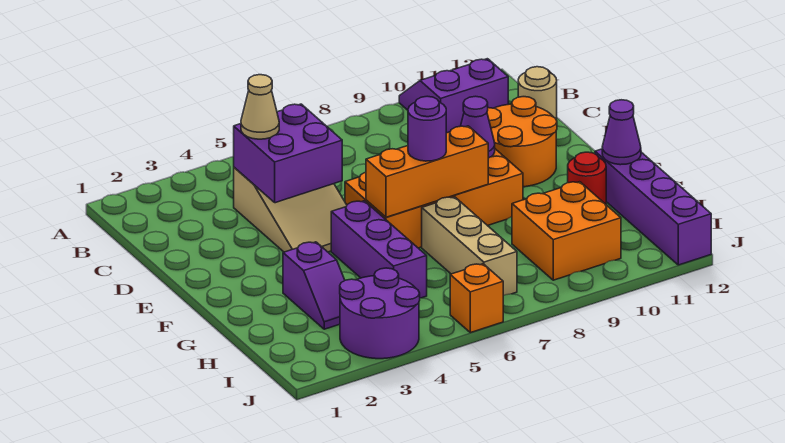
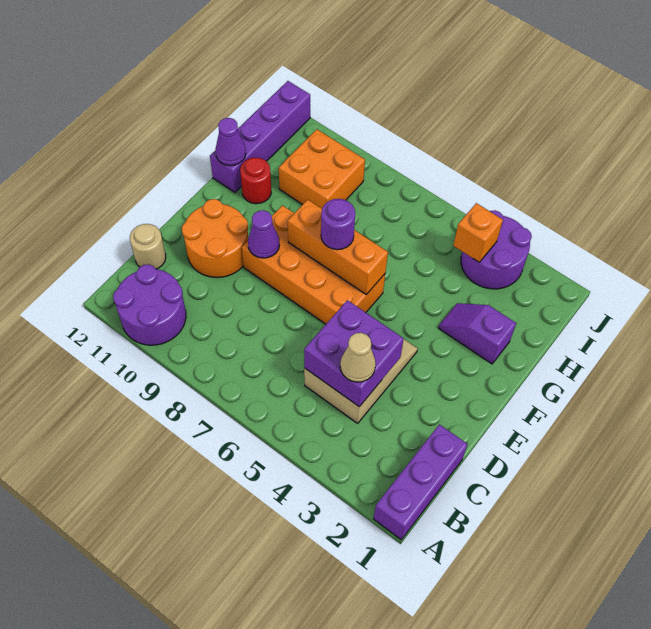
purple slope A10:B11 level 1 top B -> purple round brick A10:B11 level 1
purple brick F5:H5 level 1 -> purple brick A1:C1 level 1
purple slope G3:H3 level 1 top G -> purple slope G2:G3 level 1 top 2
tan brick G7:I7 level 1 -> none
orange brick J6 level 1 -> orange brick I4 level 2

